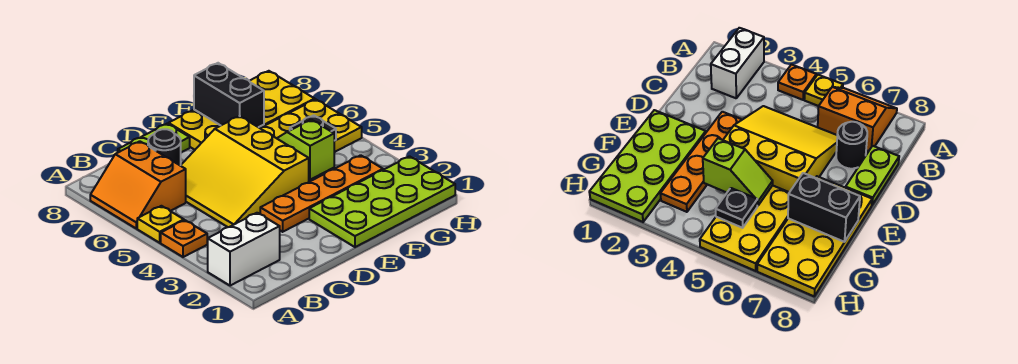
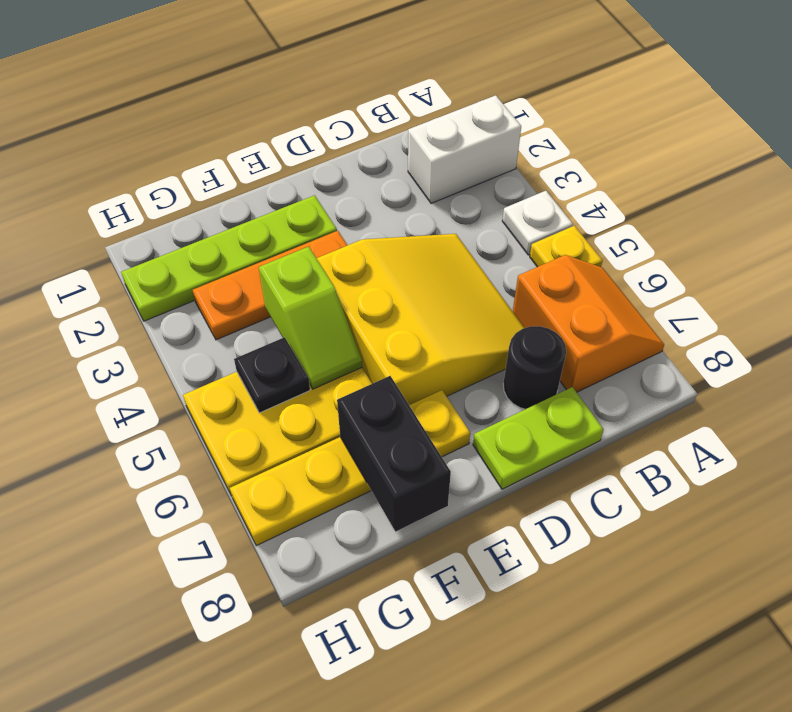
orange plate A4 level 1 -> white plate A4 level 1
orange plate D3:G3 level 1 -> orange plate E3:G3 level 1
lime plate E1:H2 level 1 -> lime plate E2:H2 level 1
yellow plate E7:H8 level 1 -> yellow plate E7:H7 level 1

